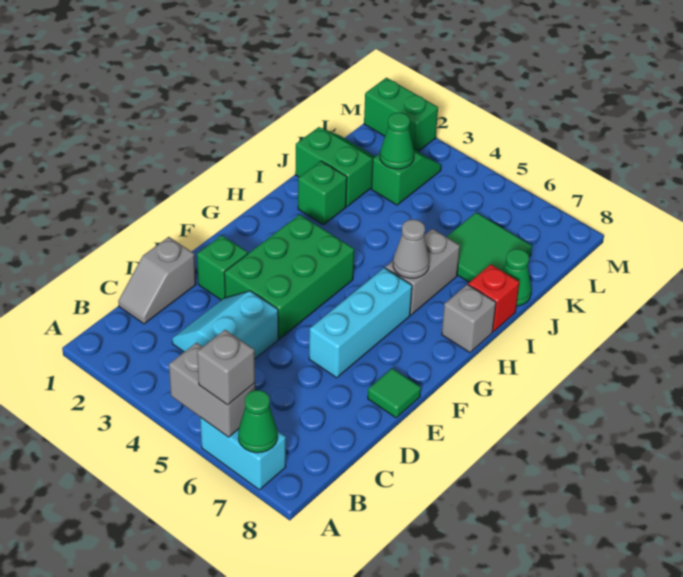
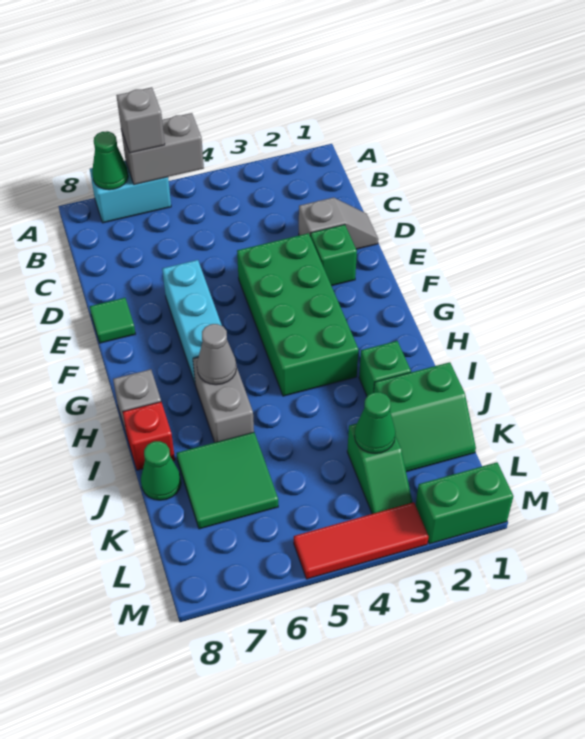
grey slope C1:D1 level 1 top D -> grey slope D1:D2 level 1 top 2
cyan slope C3:D4 level 1 top 4 -> none
green brick E3:G4 level 1 -> green brick E3:H4 level 1
none -> red tile M3:M5 level 1

